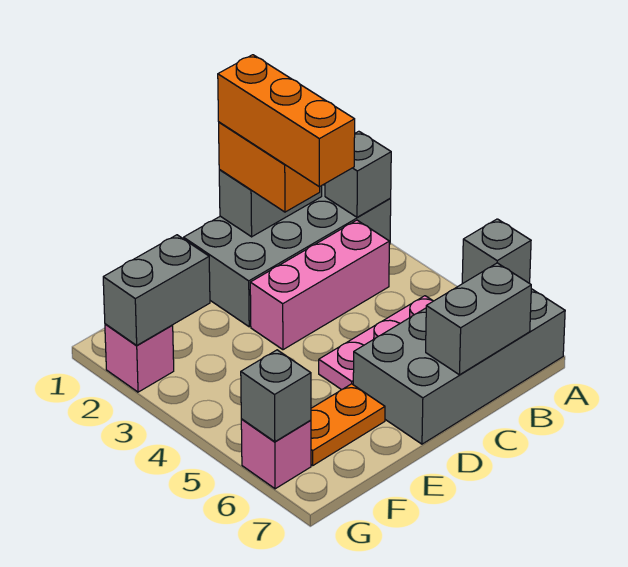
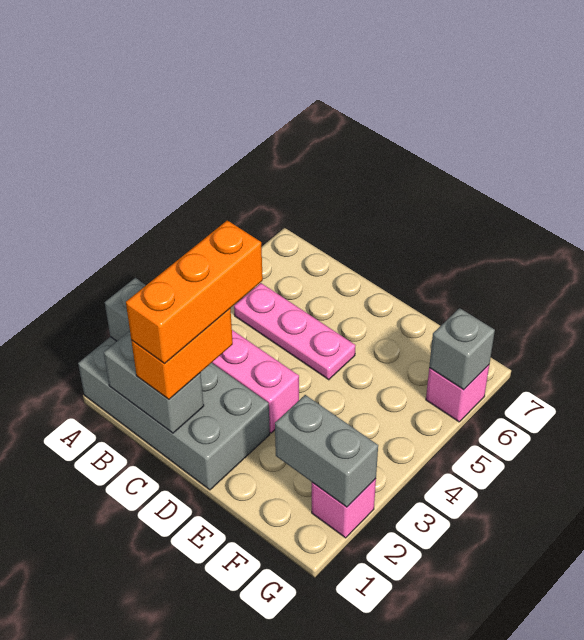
grey brick A6:D7 level 1 -> none
grey brick A6 level 2 -> none
grey brick B7:C7 level 2 -> none
orange plate E6:F6 level 1 -> none

